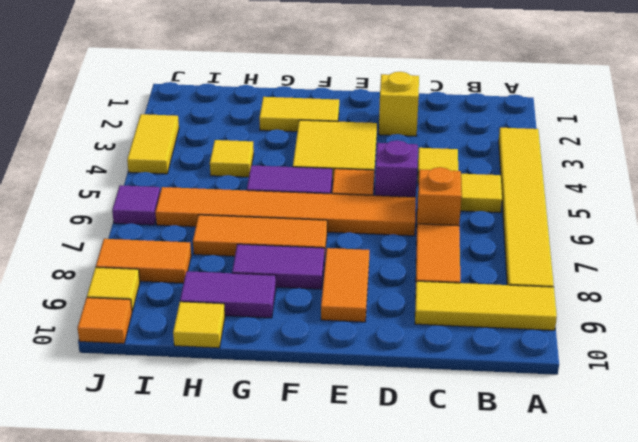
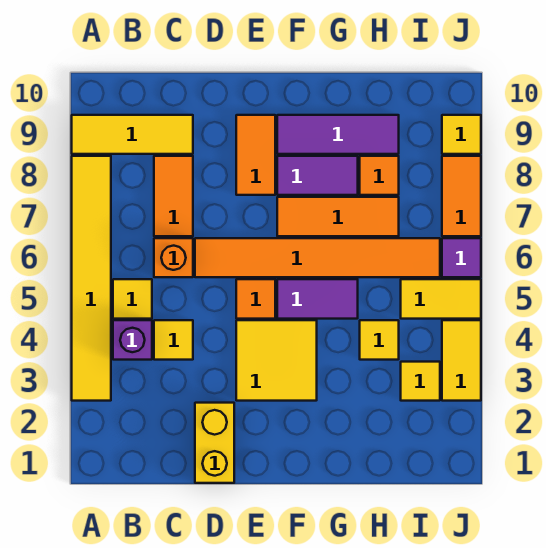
yellow brick D2 level 1 -> yellow brick D1:D2 level 1
purple brick D5 level 1 -> purple brick B4 level 1
yellow tile F2:G2 level 1 -> yellow tile I5:J5 level 1
purple tile G9:H9 level 1 -> purple tile F9:H9 level 1
yellow tile H10 level 1 -> yellow tile I3 level 1
orange tile I8:J8 level 1 -> orange tile J7:J8 level 1
orange tile J10 level 1 -> orange tile H8 level 1

